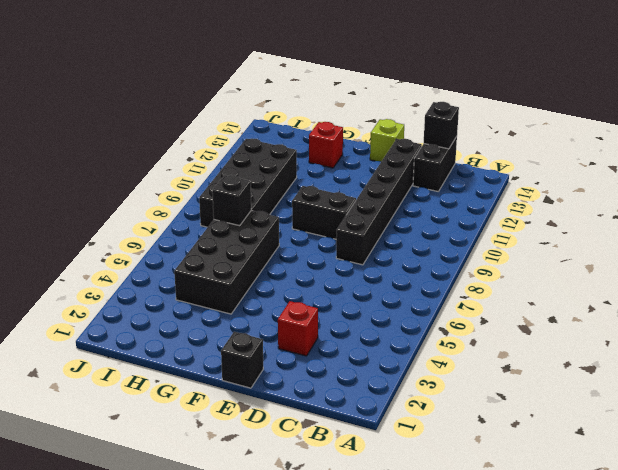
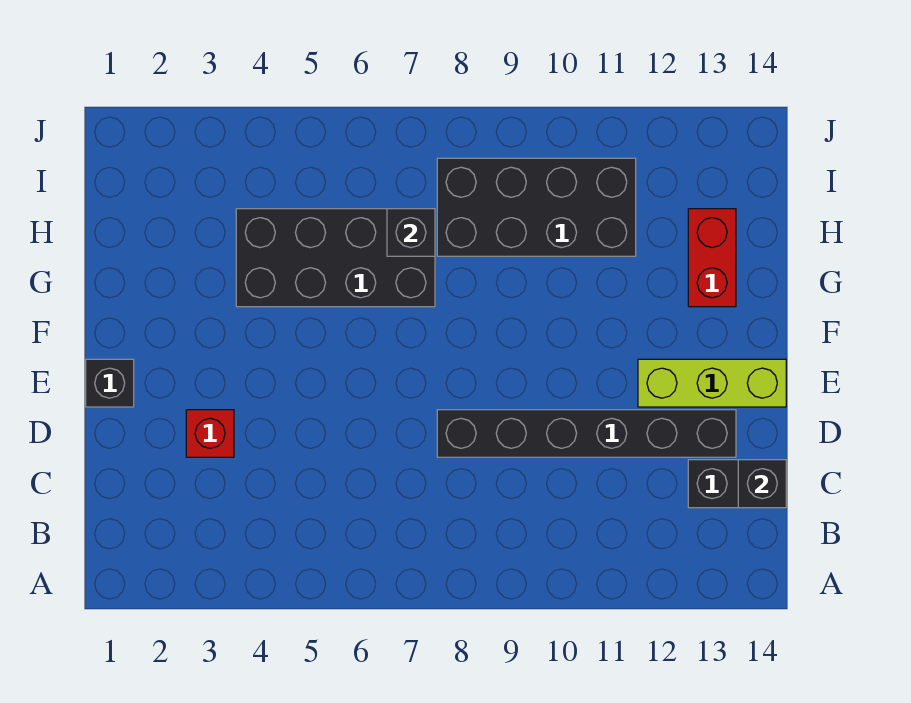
black brick E9:F9 level 1 -> none
lime brick E14 level 1 -> lime brick E12:E14 level 1
red brick G13 level 1 -> red brick G13:H13 level 1

